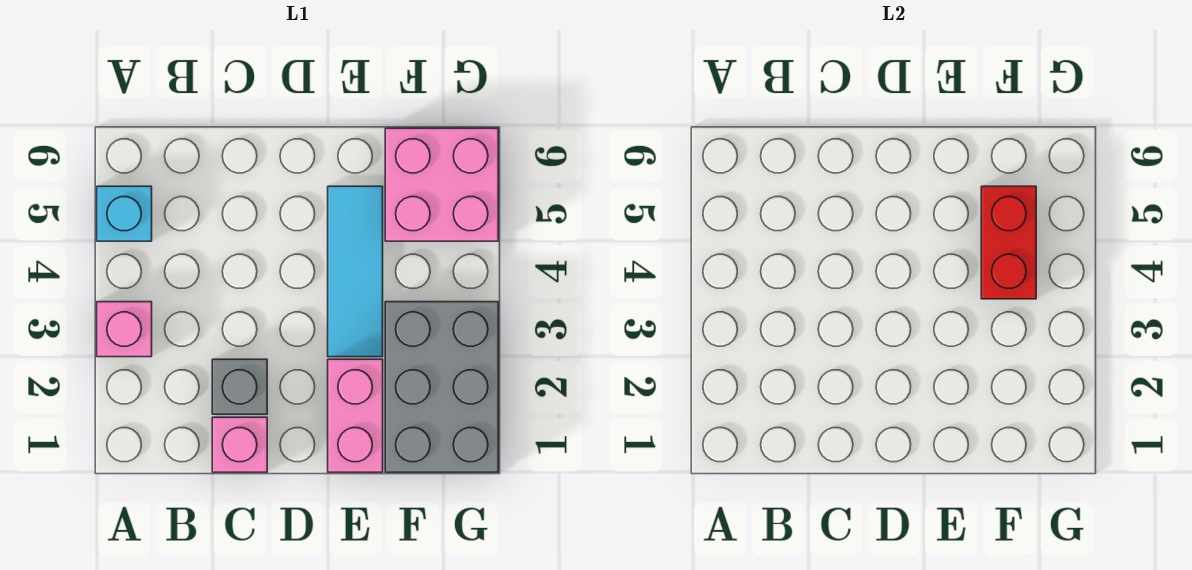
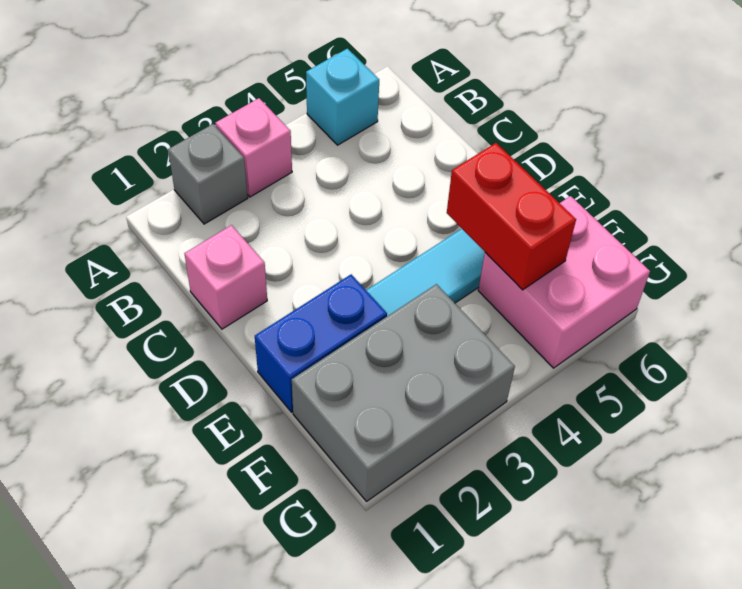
grey brick C2 level 1 -> grey brick A2 level 1
pink brick E1:E2 level 1 -> blue brick E1:E2 level 1
red brick F4:F5 level 2 -> red brick E5:F5 level 2

